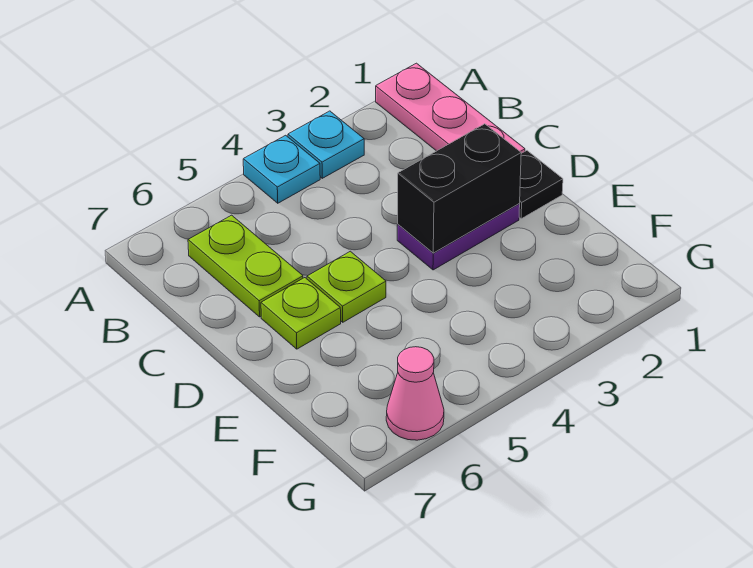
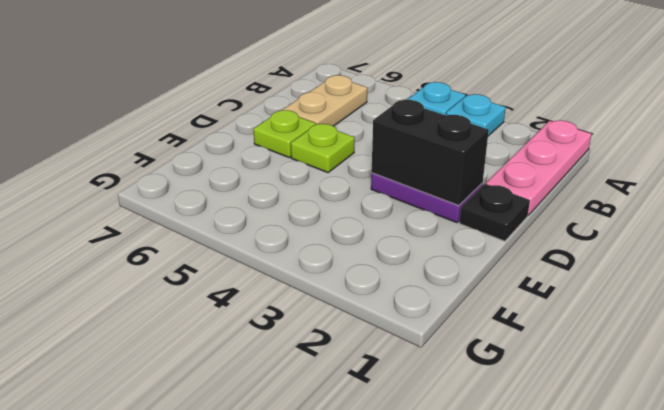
lime plate B6:C6 level 1 -> tan plate B6:C6 level 1
pink cone G6 level 1 -> none

